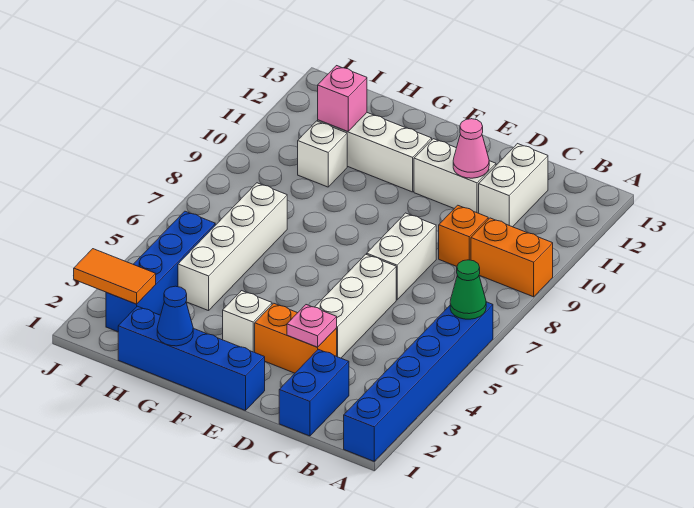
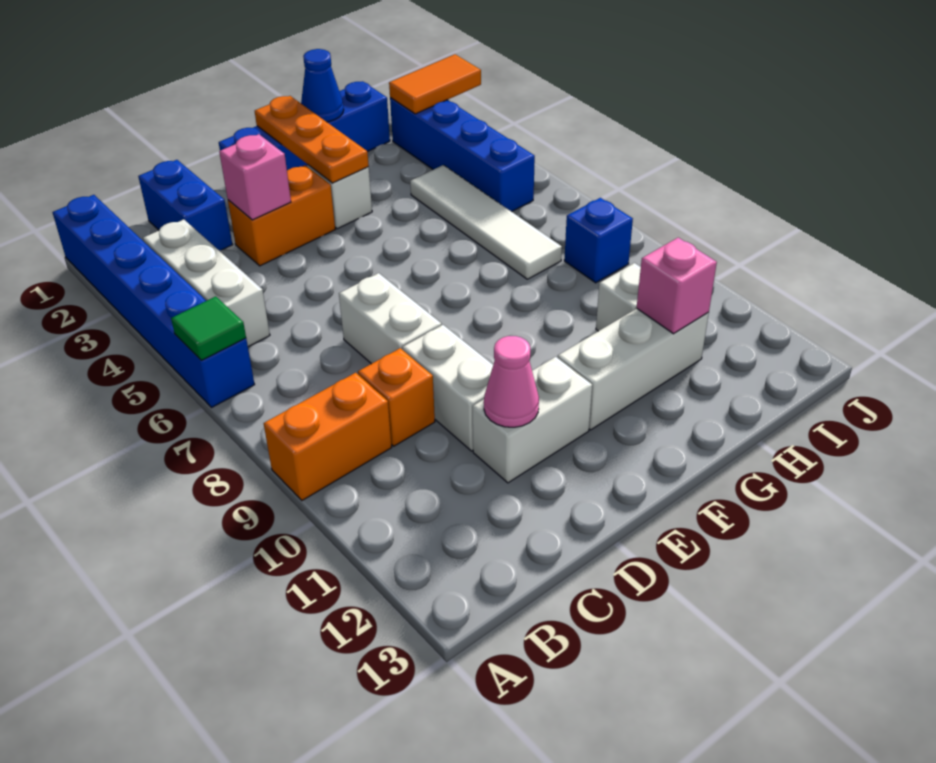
green cone A6 level 2 -> green tile A6 level 2
white brick C11:C12 level 1 -> white brick D9:D10 level 1
pink plate D3 level 2 -> pink brick D3 level 2
white brick D4:D6 level 1 -> white brick B3:B5 level 1
none -> orange plate F1:F3 level 2
white brick H4:H7 level 1 -> white tile H4:H7 level 1
none -> blue brick I8 level 1

